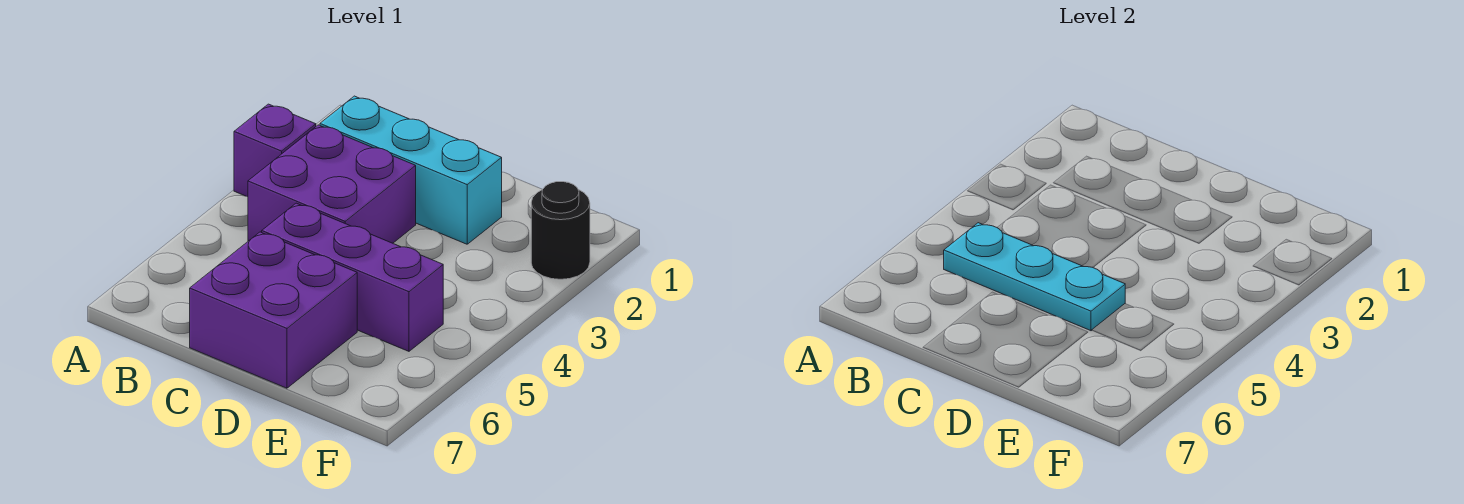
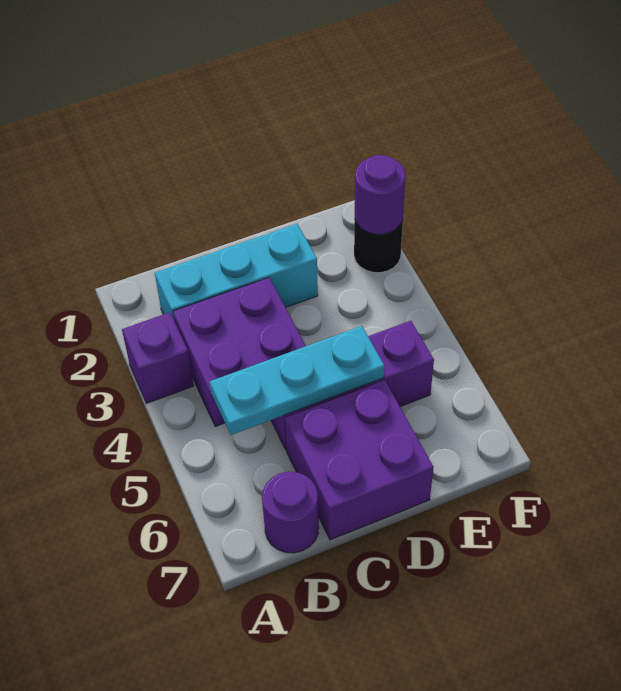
none -> purple round brick B7 level 1
none -> purple round brick F2 level 2

